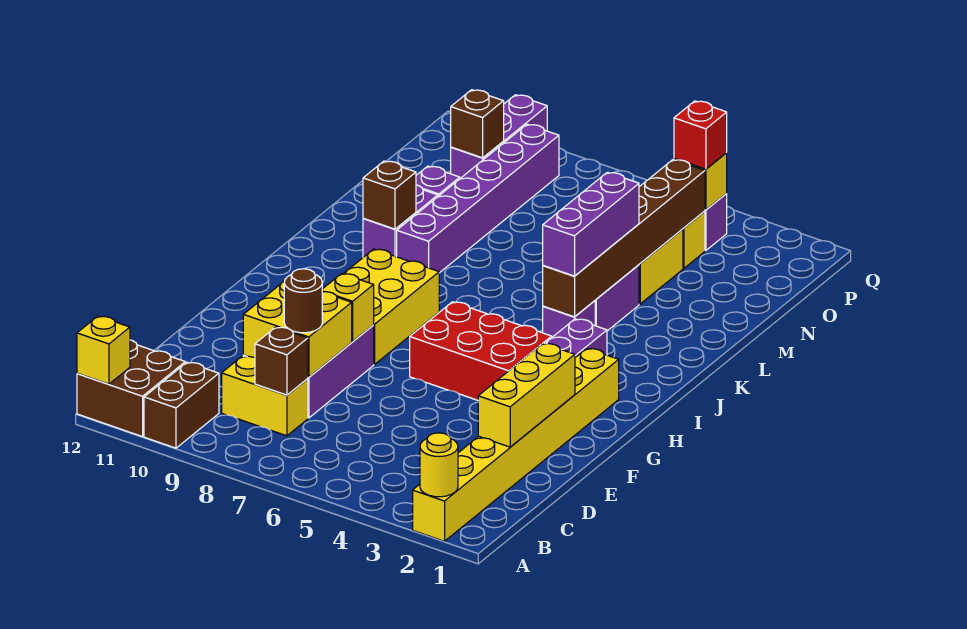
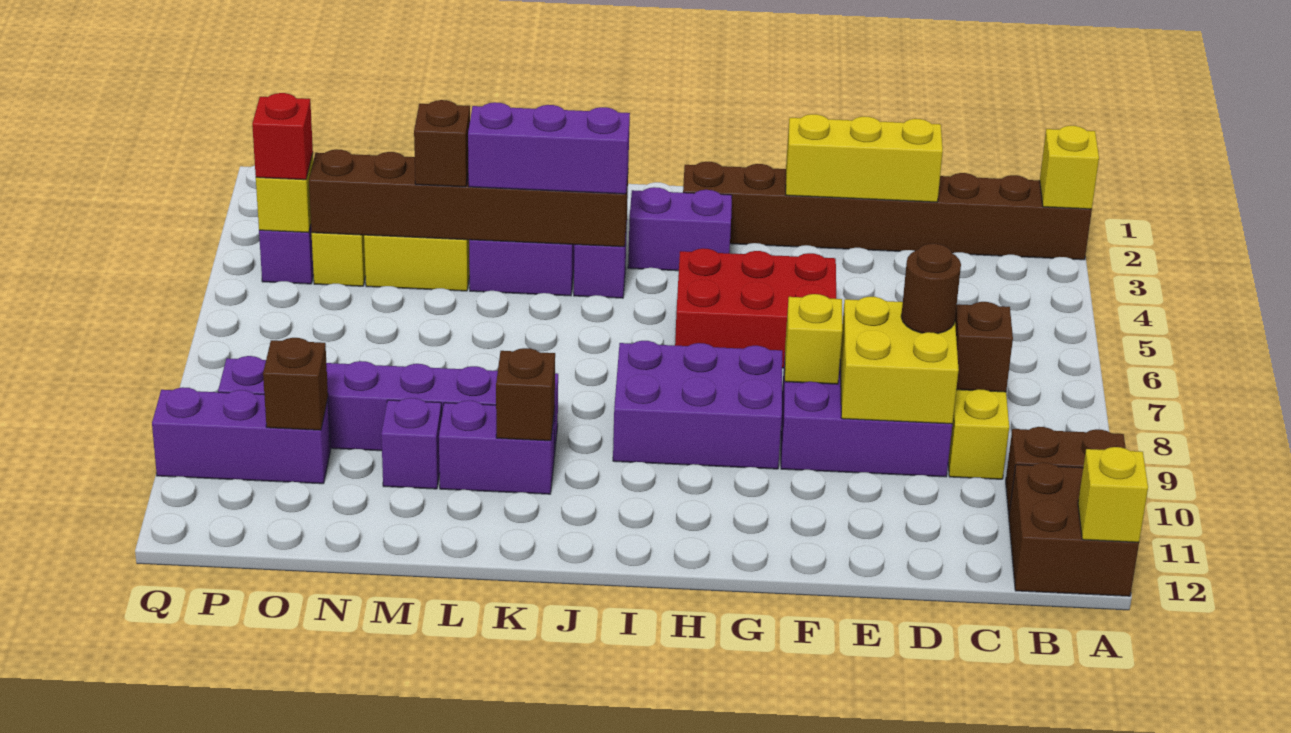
yellow brick A2:H2 level 1 -> brown brick A2:H2 level 1
yellow round brick A2 level 2 -> yellow brick A2 level 2
red brick G4:H6 level 1 -> red brick F5:H6 level 1
yellow brick G8:I9 level 1 -> purple brick G8:I9 level 1
none -> brown brick M4 level 3

